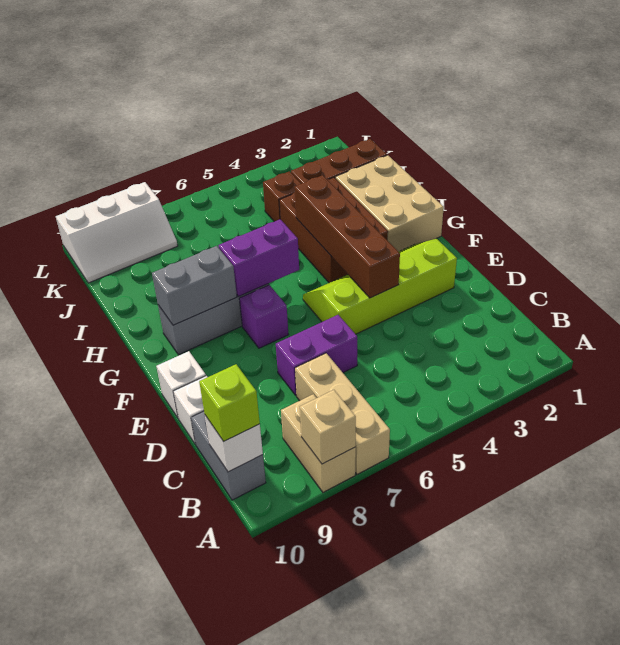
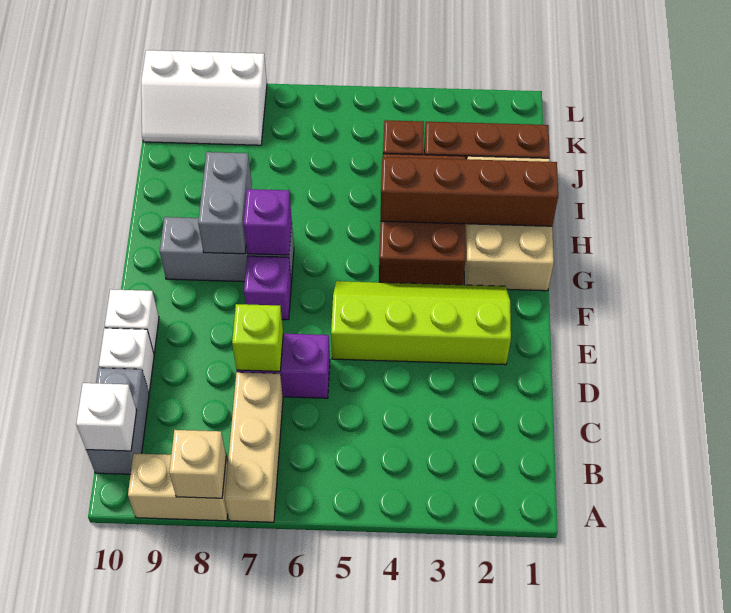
tan brick A8:B8 level 1 -> tan brick A8:A9 level 1
lime brick B10 level 3 -> lime brick D7 level 2
brown brick E4:H4 level 2 -> brown brick H1:H4 level 2
purple brick G6:G7 level 2 -> purple brick G7 level 2
grey brick G8:G9 level 2 -> grey brick G8:H8 level 2

